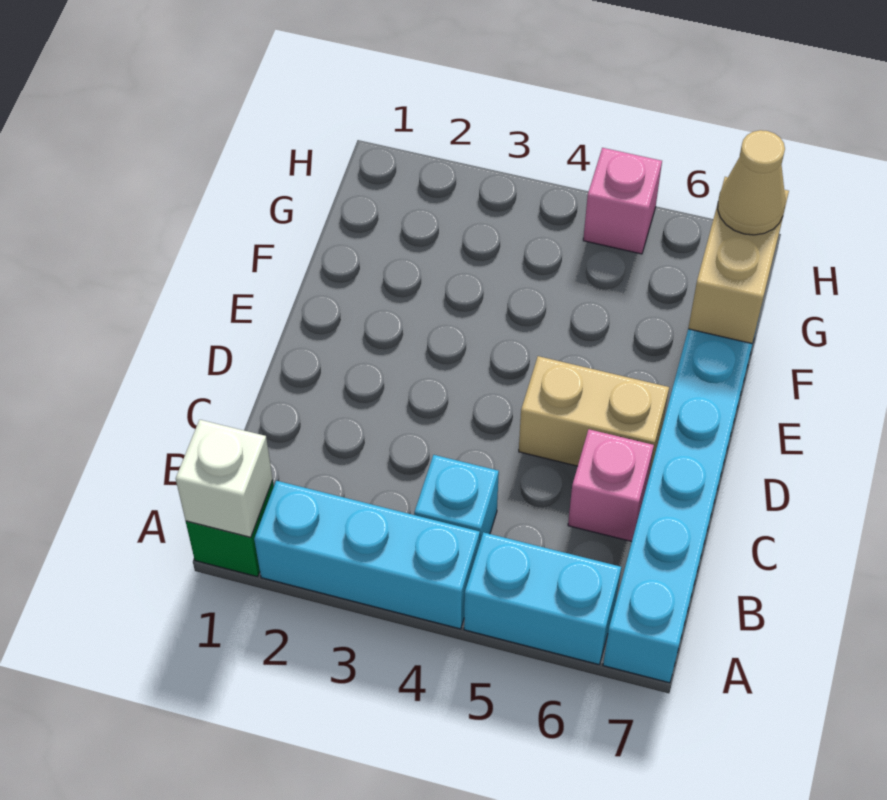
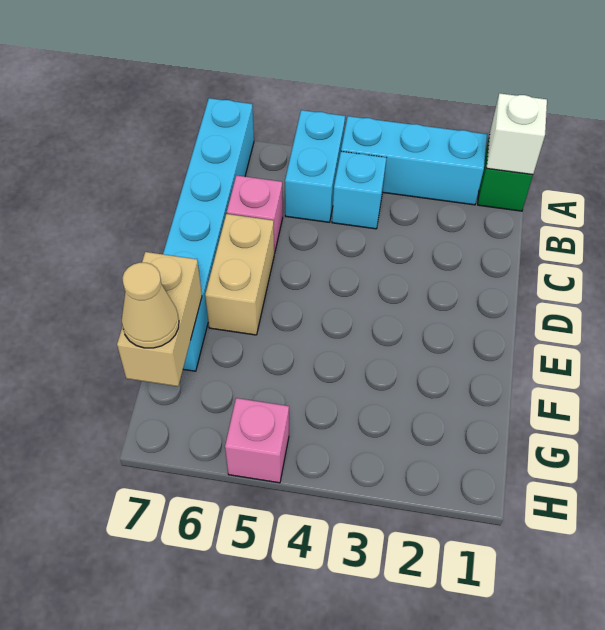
cyan brick A5:A6 level 1 -> cyan brick A5:B5 level 1
tan brick D5:D6 level 1 -> tan brick D6:E6 level 1

